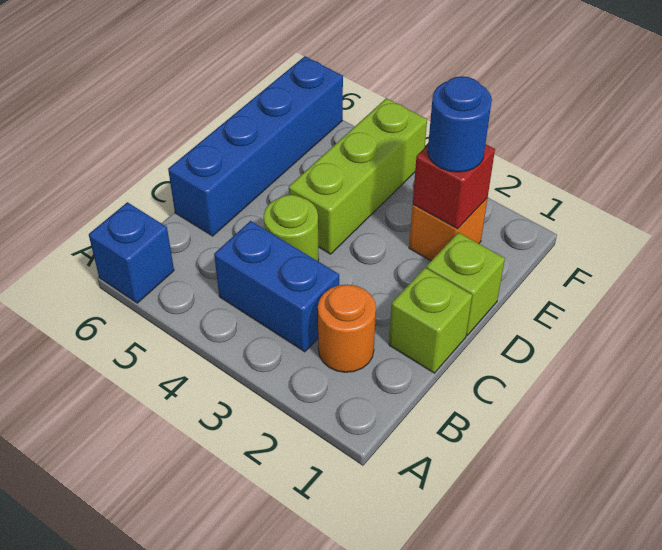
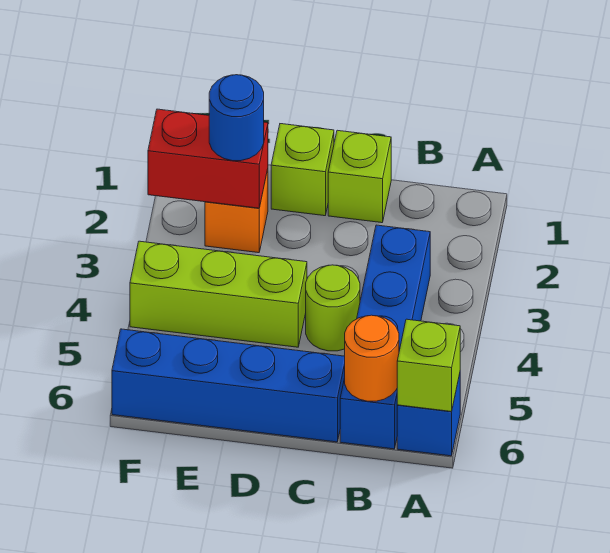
none -> lime brick A6 level 2
orange round brick B2 level 1 -> orange round brick B6 level 2
blue brick B3:B4 level 1 -> blue brick B3:B6 level 1
red brick E2 level 2 -> red brick E2:F2 level 2

